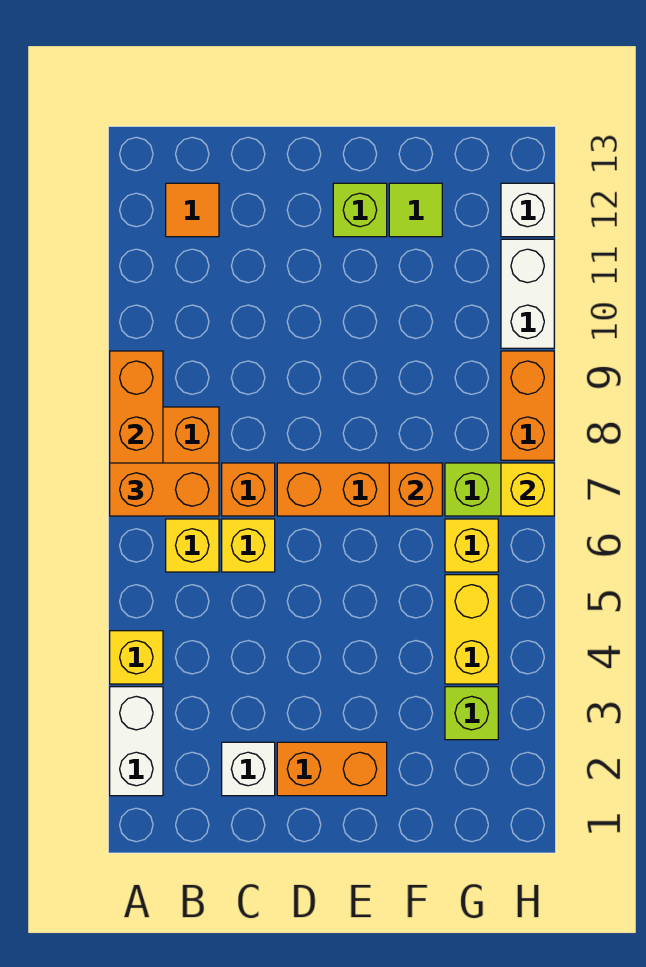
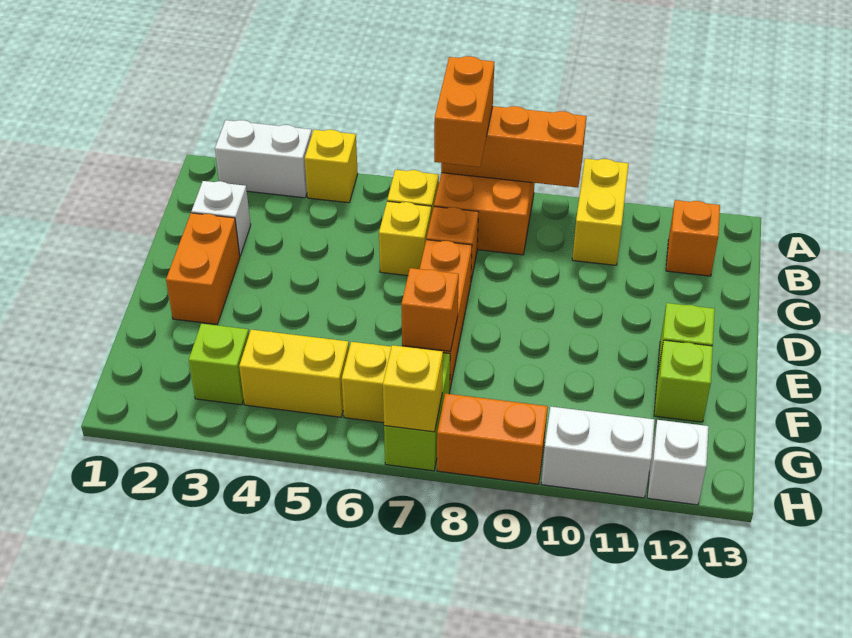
none -> yellow brick A10:B10 level 1
orange tile B12 level 1 -> orange brick B12 level 1
lime tile F12 level 1 -> lime brick F12 level 1

